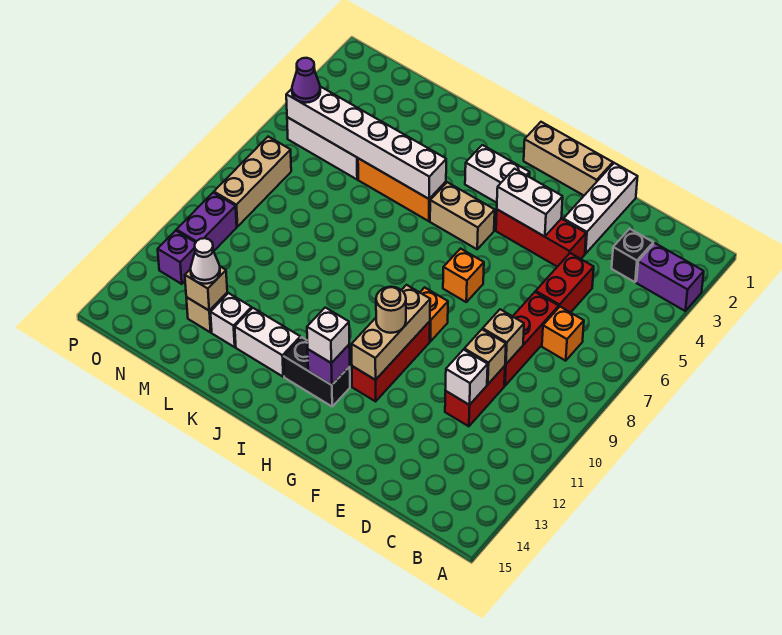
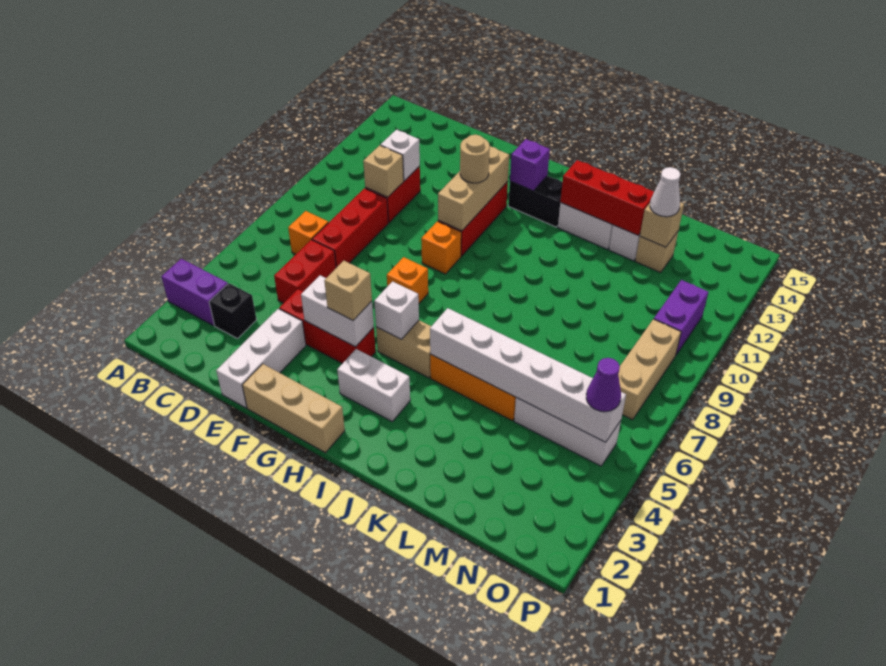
tan brick D9 level 2 -> tan brick G4 level 3
white brick H13 level 3 -> white brick H5 level 2
none -> red brick J13:L13 level 2
purple brick O12 level 1 -> none

